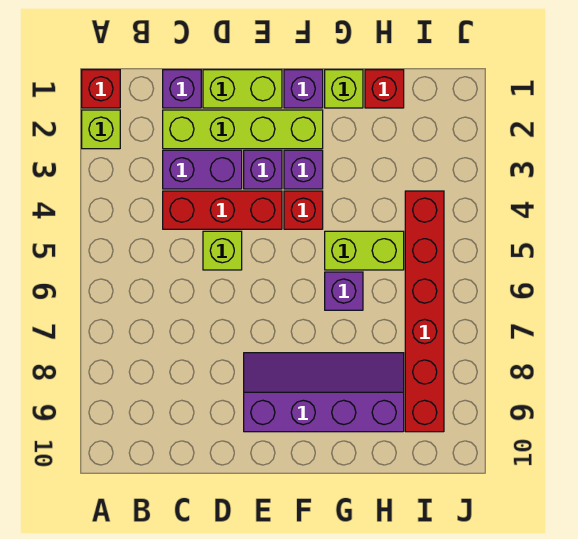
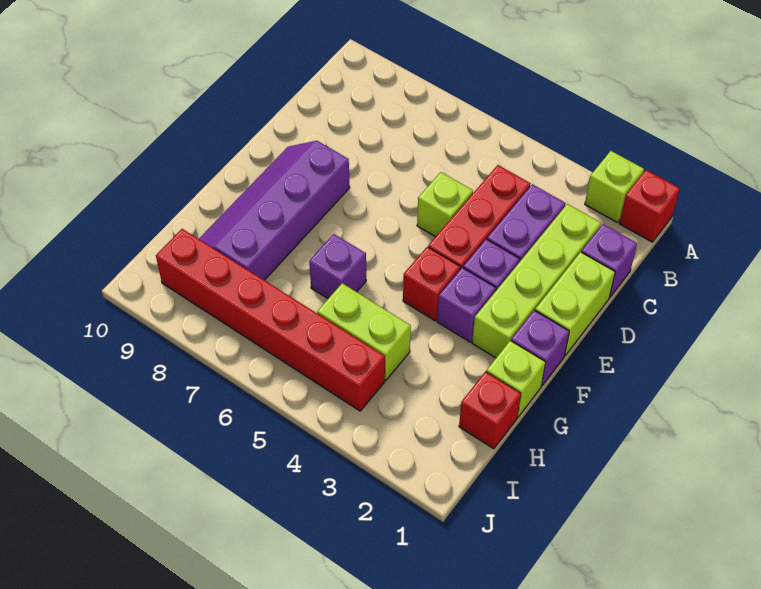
purple slope E8:H9 level 1 top 9 -> purple slope E8:H9 level 1 top 8
lime brick G5:H5 level 1 -> lime brick H4:H5 level 1

